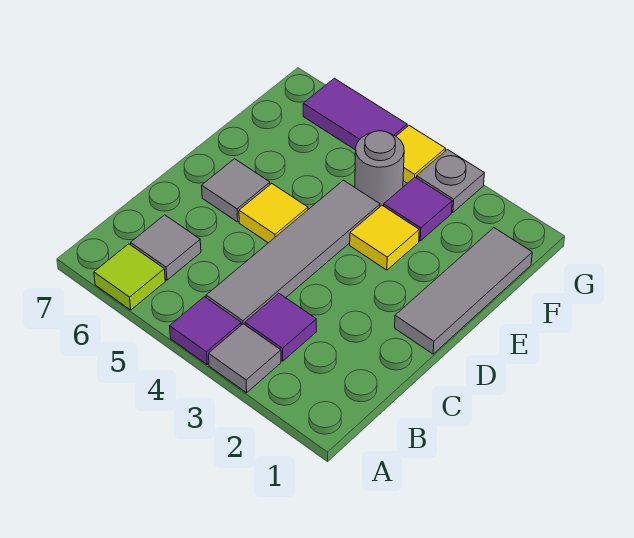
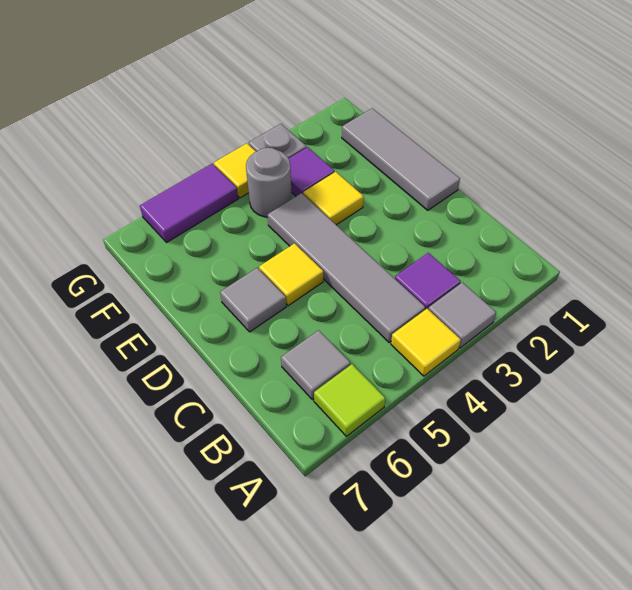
purple tile A4 level 1 -> yellow tile A4 level 1

